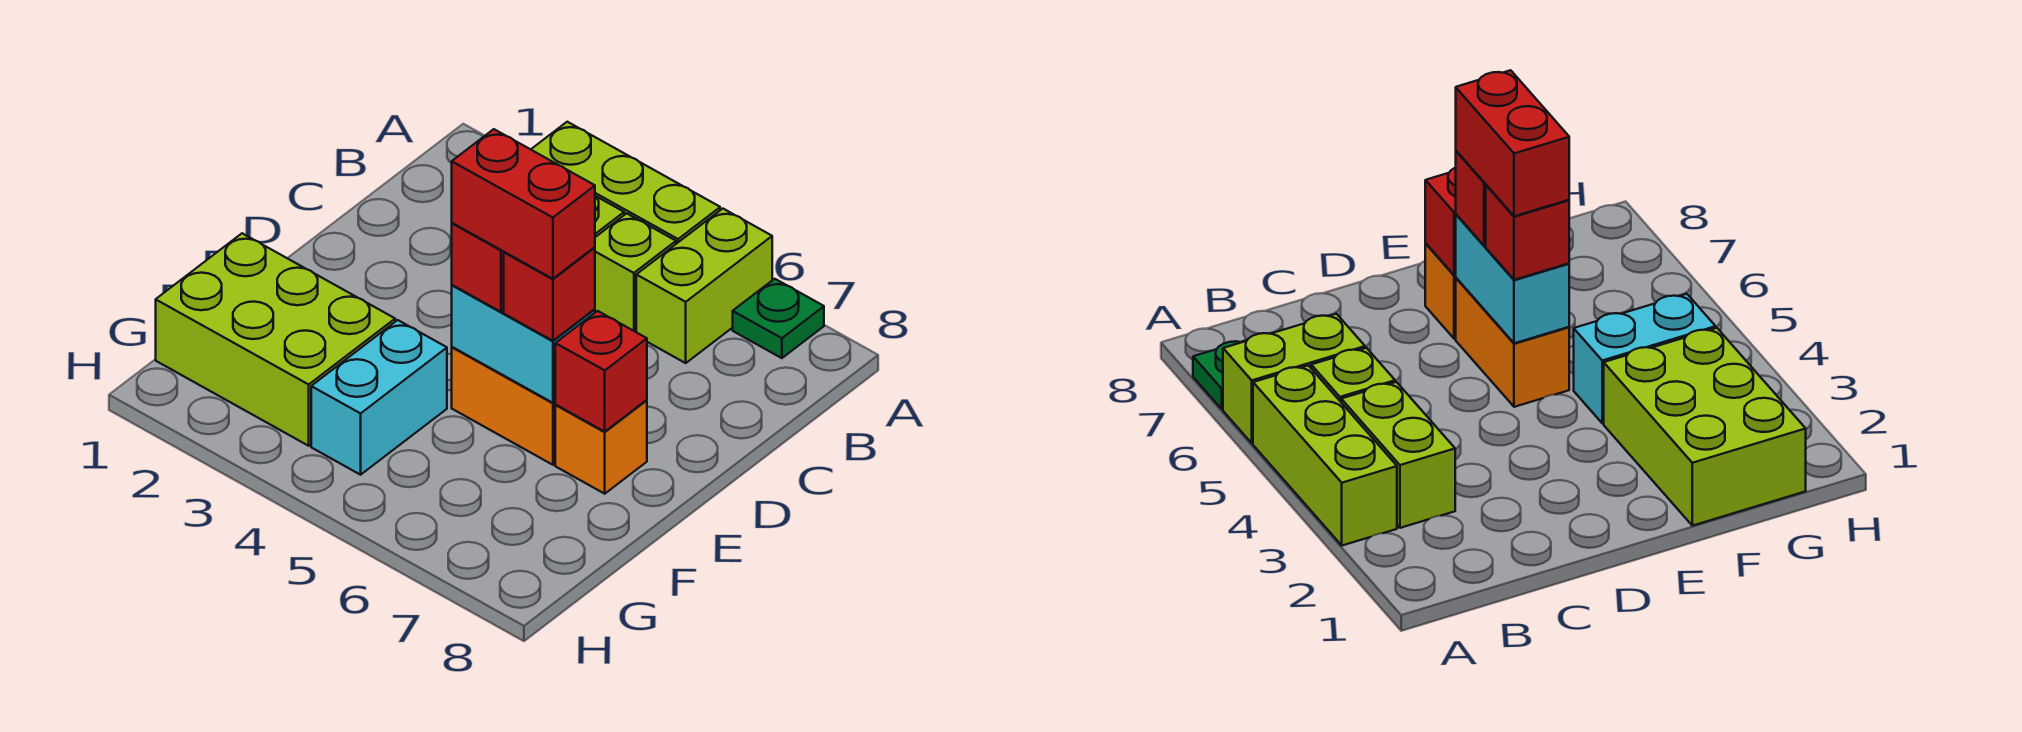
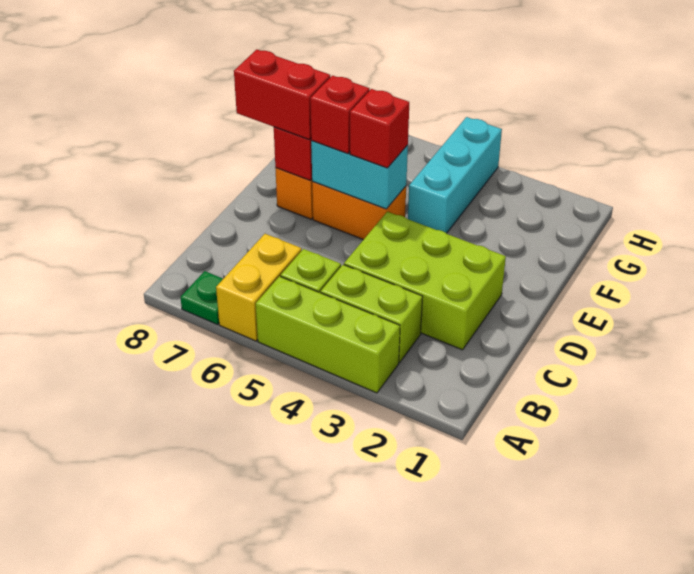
lime brick A6:B6 level 1 -> yellow brick A6:B6 level 1
red brick E5:E6 level 4 -> red brick E7:E8 level 3
lime brick F1:G3 level 1 -> lime brick C2:D4 level 1
cyan brick F4:G4 level 1 -> cyan brick F4:H4 level 1

